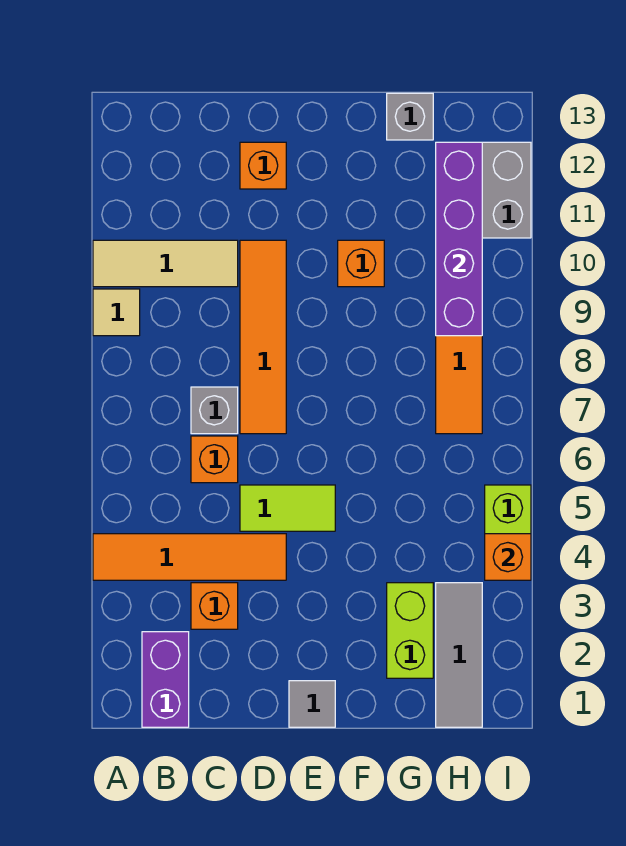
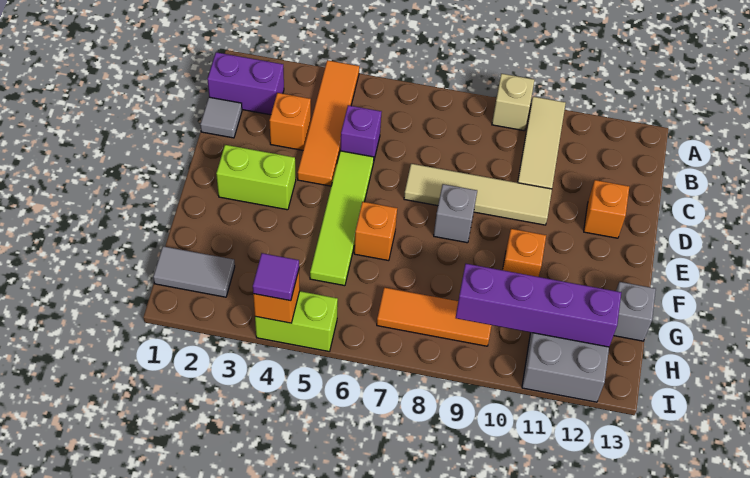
tan tile A9 level 1 -> tan brick A9 level 1
none -> purple brick C5 level 1
orange brick C6 level 1 -> orange brick F6 level 1
grey brick C7 level 1 -> grey brick E8 level 1
lime tile D5:E5 level 1 -> lime tile D5:G5 level 1
orange tile D7:D10 level 1 -> tan tile D7:D10 level 1
grey tile E1 level 1 -> grey tile C1 level 1
lime brick G2:G3 level 1 -> lime brick E2:E3 level 1
grey tile H1:H3 level 1 -> grey tile H1:H2 level 1
none -> purple tile I4 level 3

